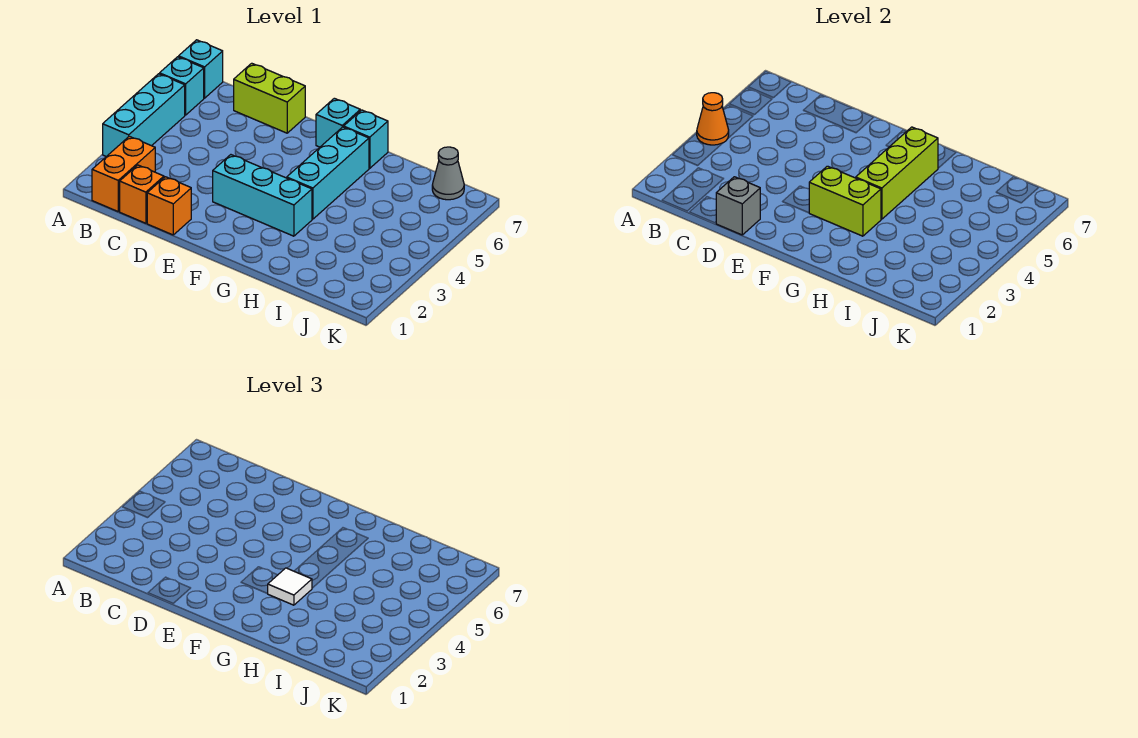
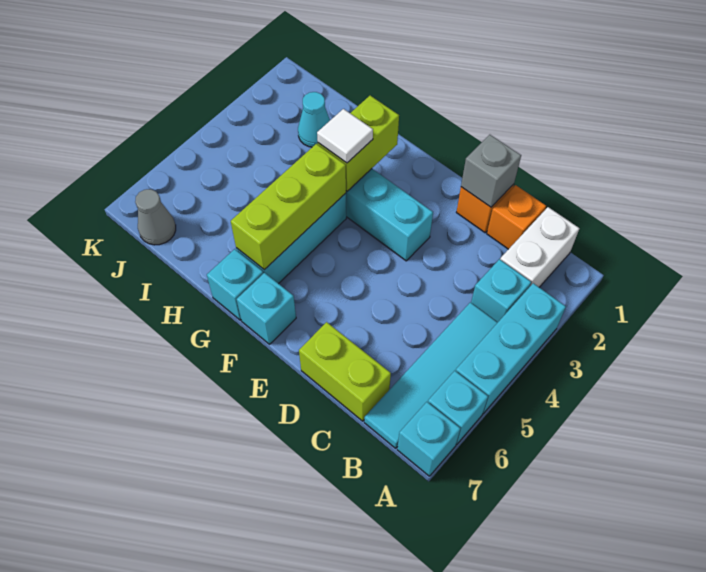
orange cone A4 level 2 -> none
orange brick B1:B2 level 1 -> white brick B1:B2 level 1
none -> cyan brick B3 level 1
none -> cyan tile B4:B7 level 1
lime brick F3:G3 level 2 -> lime brick G2:G3 level 2
none -> cyan cone I2 level 1

